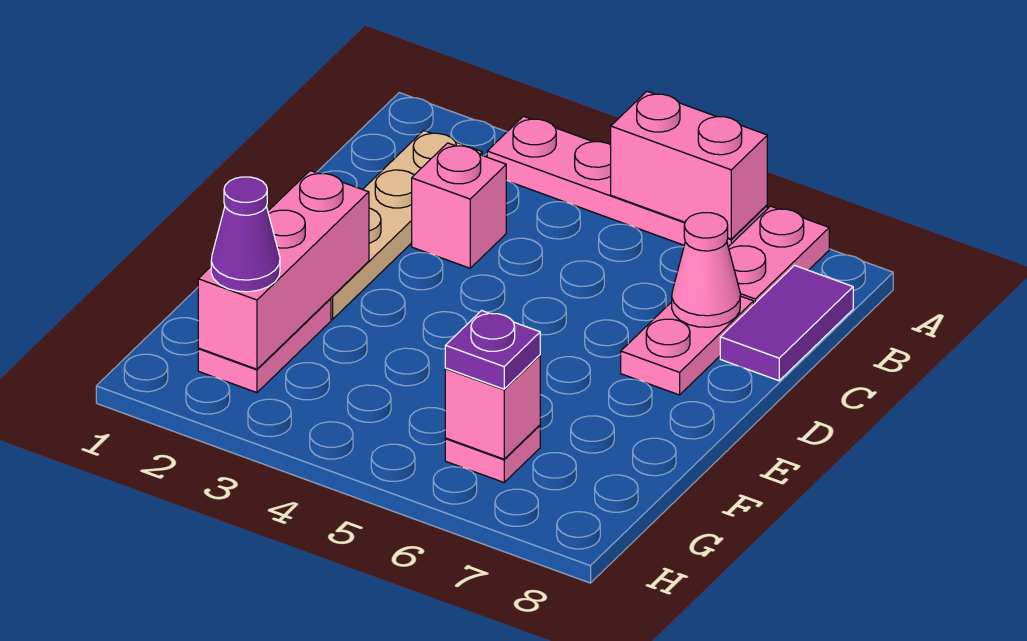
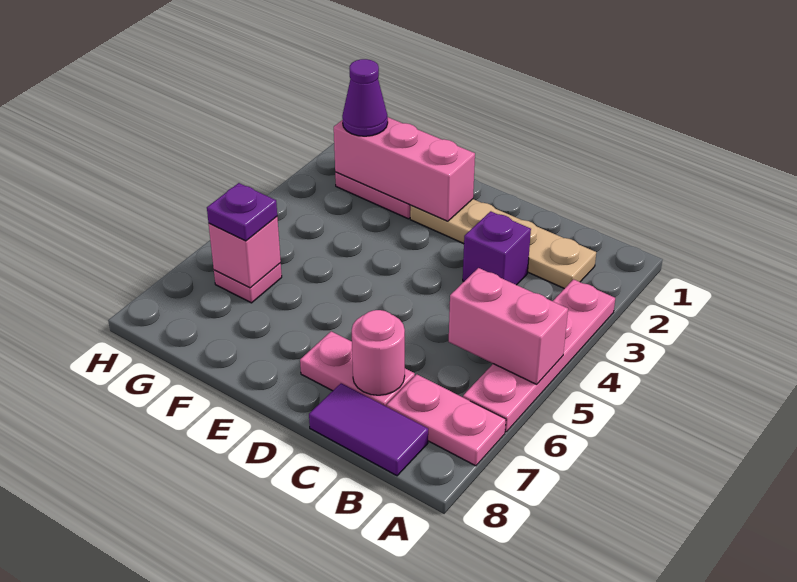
pink brick A5:A6 level 2 -> pink brick A5:B5 level 2
pink brick C3 level 1 -> purple brick C3 level 1
pink cone C7 level 2 -> pink round brick C7 level 2

